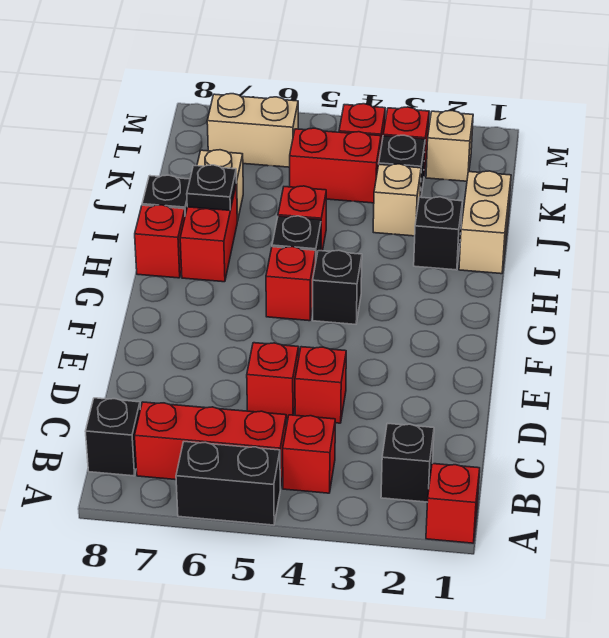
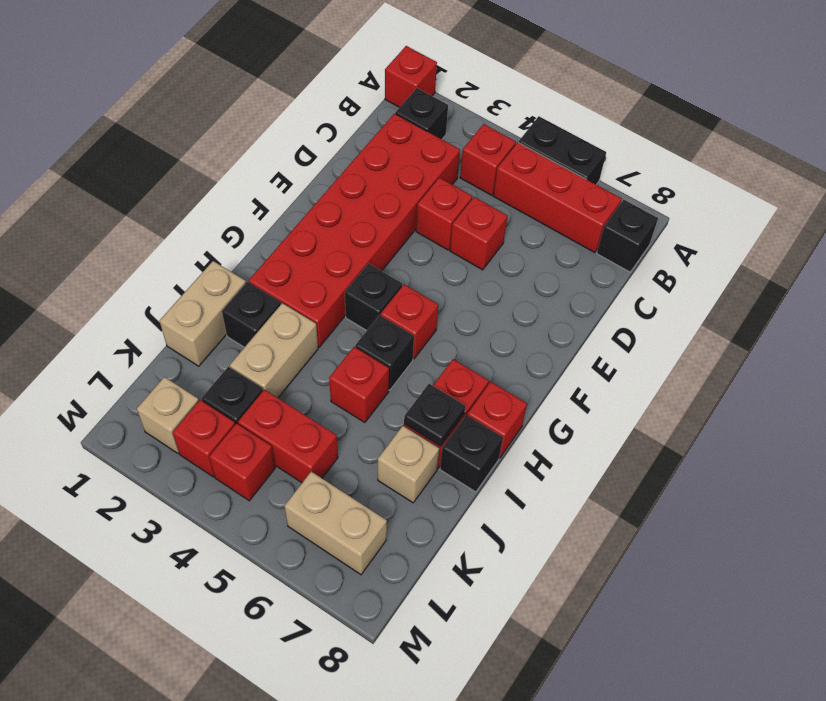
none -> red brick C2:H3 level 1
tan brick J3 level 1 -> tan brick I3:J3 level 1

